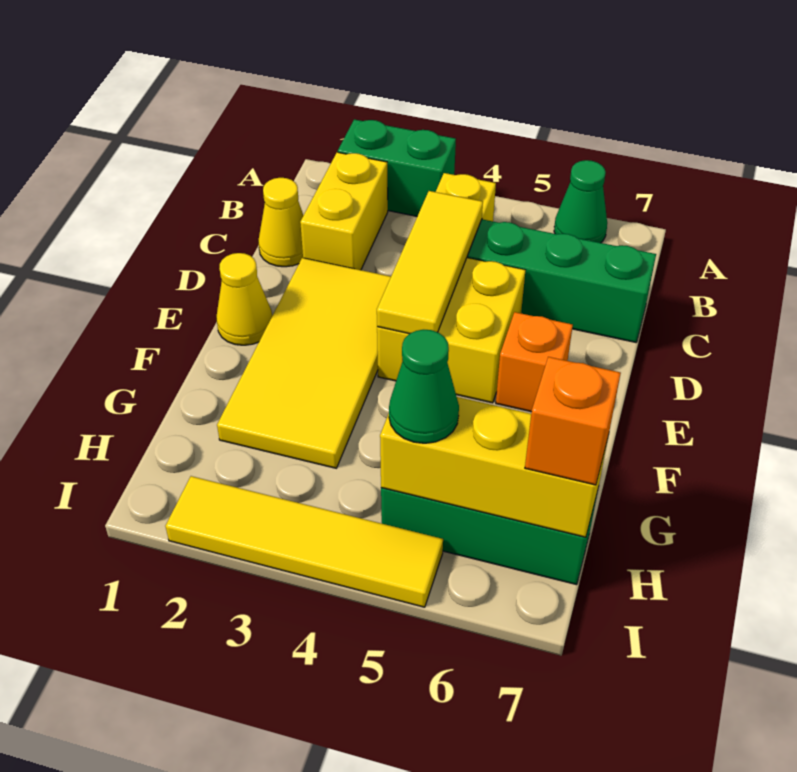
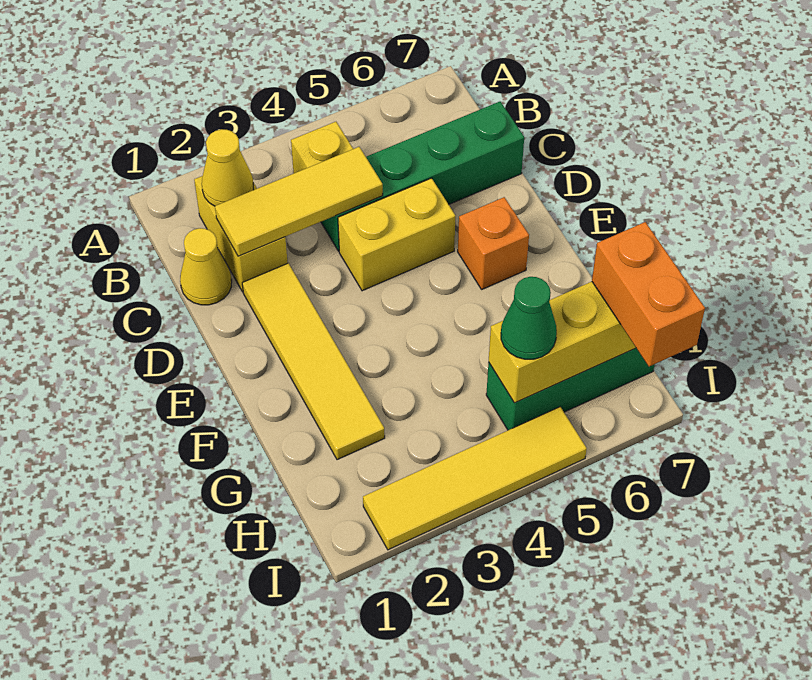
green brick A2:A3 level 1 -> none
green cone A6 level 1 -> none
yellow tile C4:E4 level 2 -> yellow tile C2:C4 level 2
yellow tile D2:G3 level 1 -> yellow tile D2:G2 level 1
yellow brick D4:E5 level 1 -> yellow brick D4:D5 level 1
yellow cone E1 level 1 -> yellow cone B2 level 2
orange brick H7 level 3 -> orange brick H7:I7 level 3

